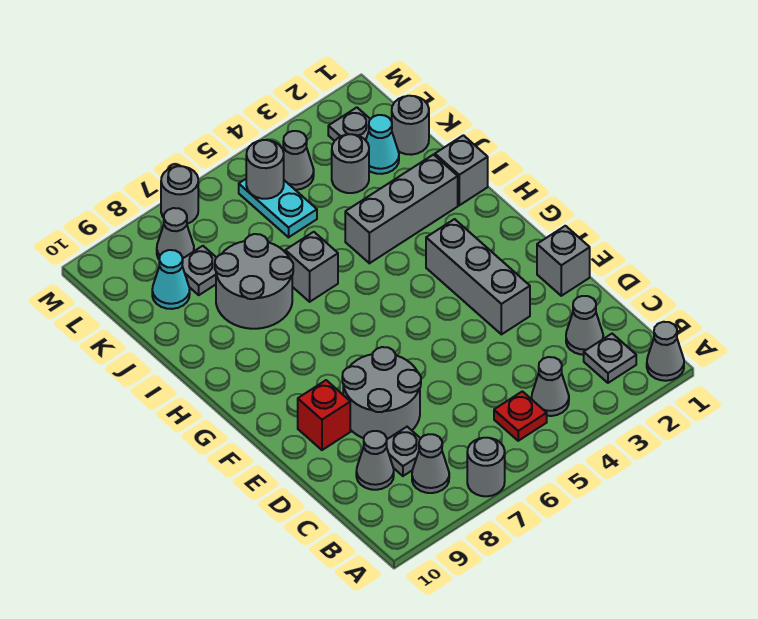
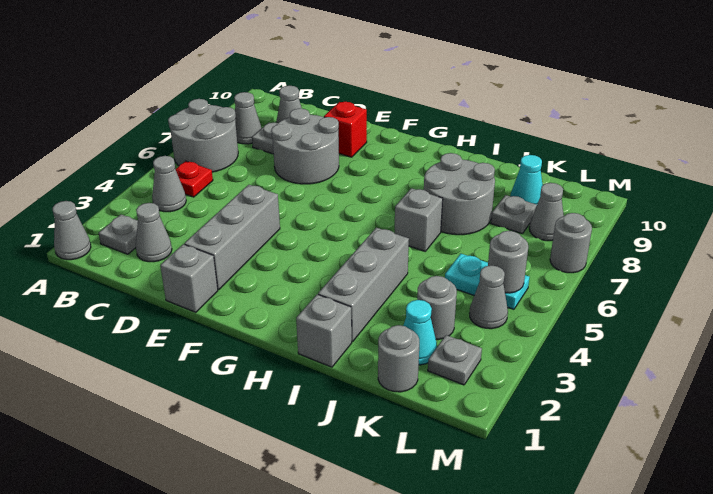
grey round brick A7 level 1 -> grey round brick A6:B7 level 1
grey brick E3:G3 level 1 -> grey brick E2:E4 level 1

